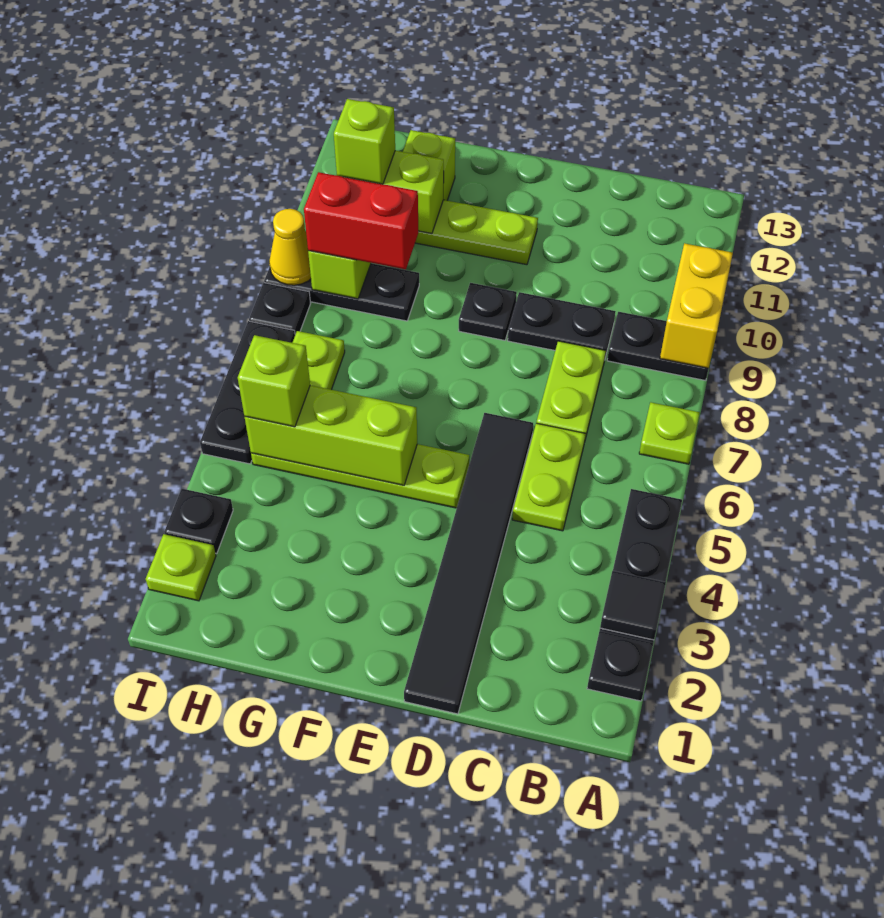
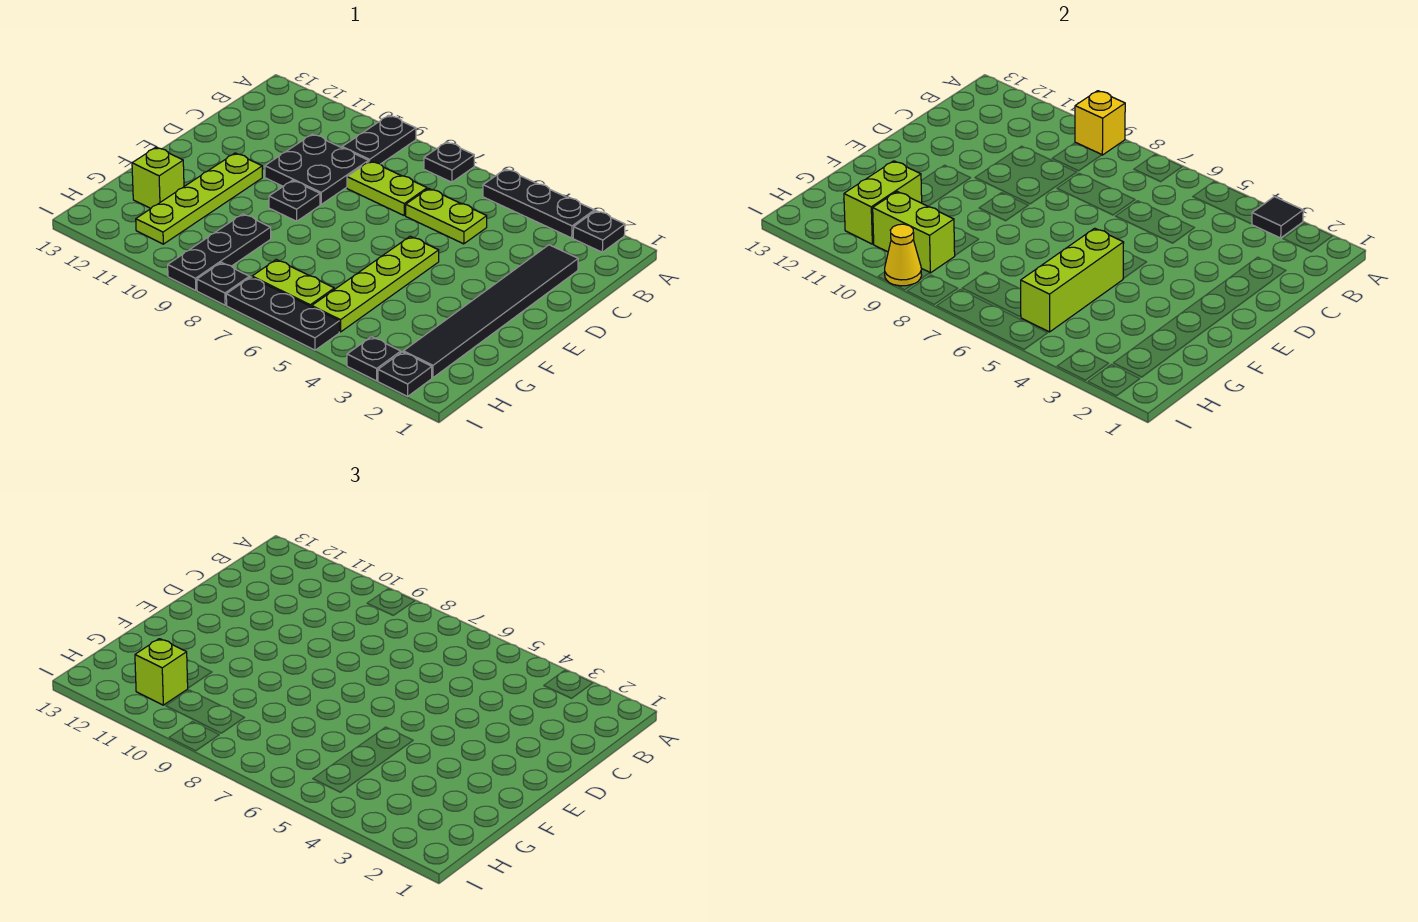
lime plate A7 level 1 -> black plate A7 level 1
yellow brick A9:A10 level 2 -> yellow brick A9 level 2
black plate C9:D9 level 1 -> black plate C9:D10 level 1
black tile D1:D6 level 1 -> black tile C2:H2 level 1
red brick G9:H9 level 3 -> none
lime brick H5 level 3 -> none
lime plate I2 level 1 -> black plate I2 level 1

